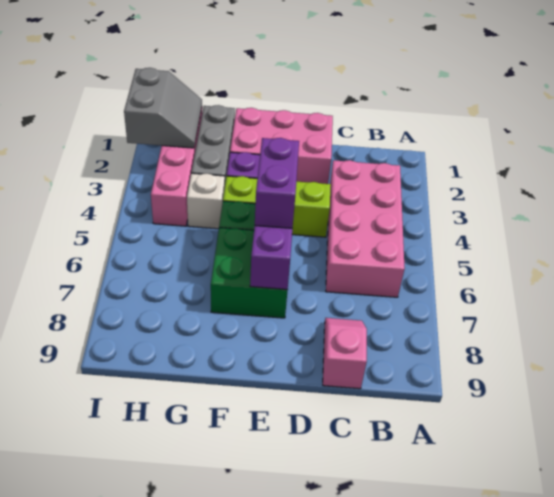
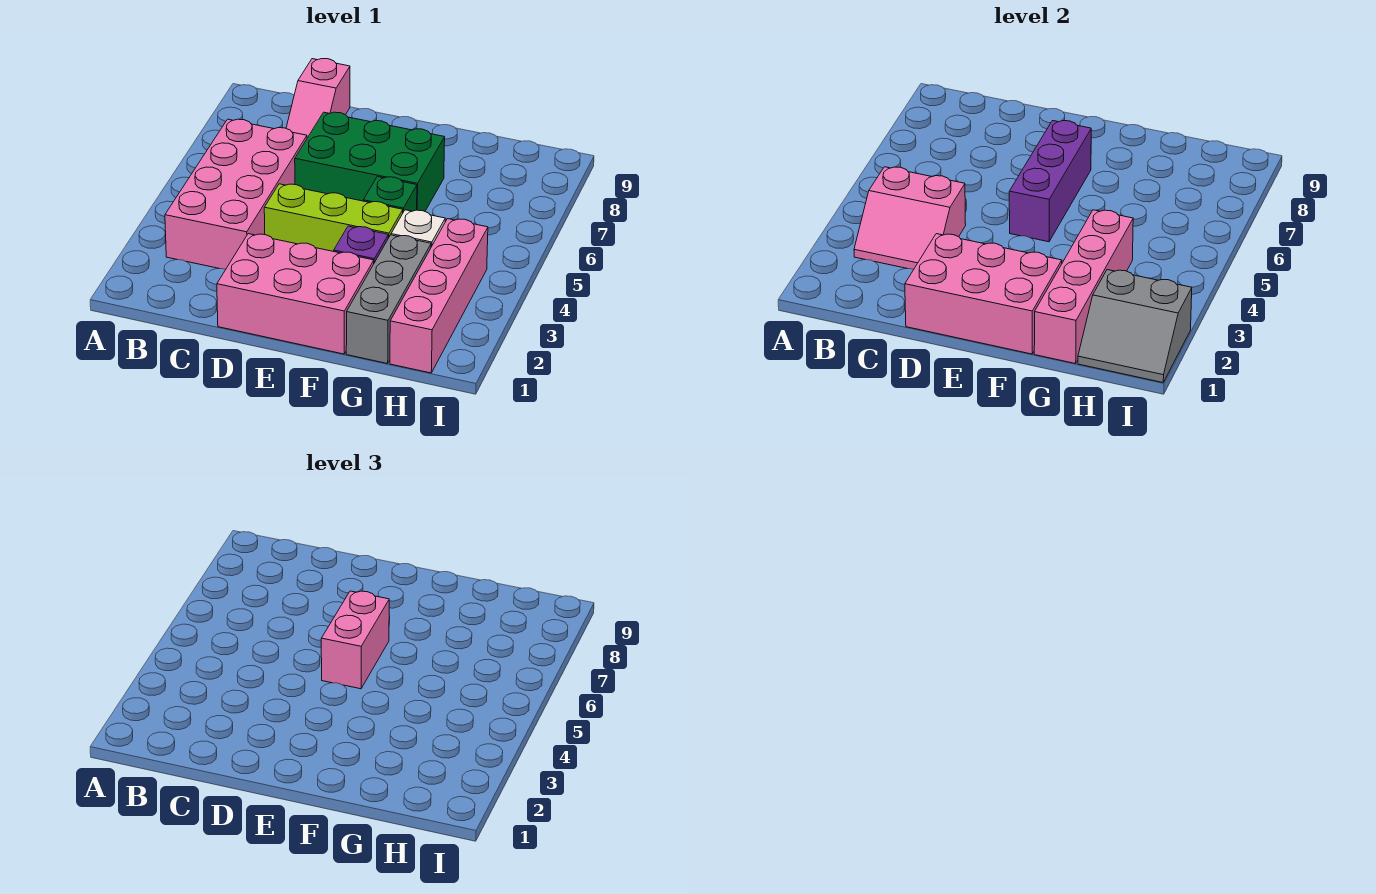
none -> pink slope B3:C4 level 2 top 4
none -> pink brick D1:F2 level 2
purple brick E5:E6 level 3 -> pink brick E5:E6 level 3
green brick E6:F7 level 1 -> green brick D6:F7 level 1
none -> pink brick G1:G4 level 2
grey slope H1:I2 level 2 top I -> grey slope H1:I2 level 2 top 2

